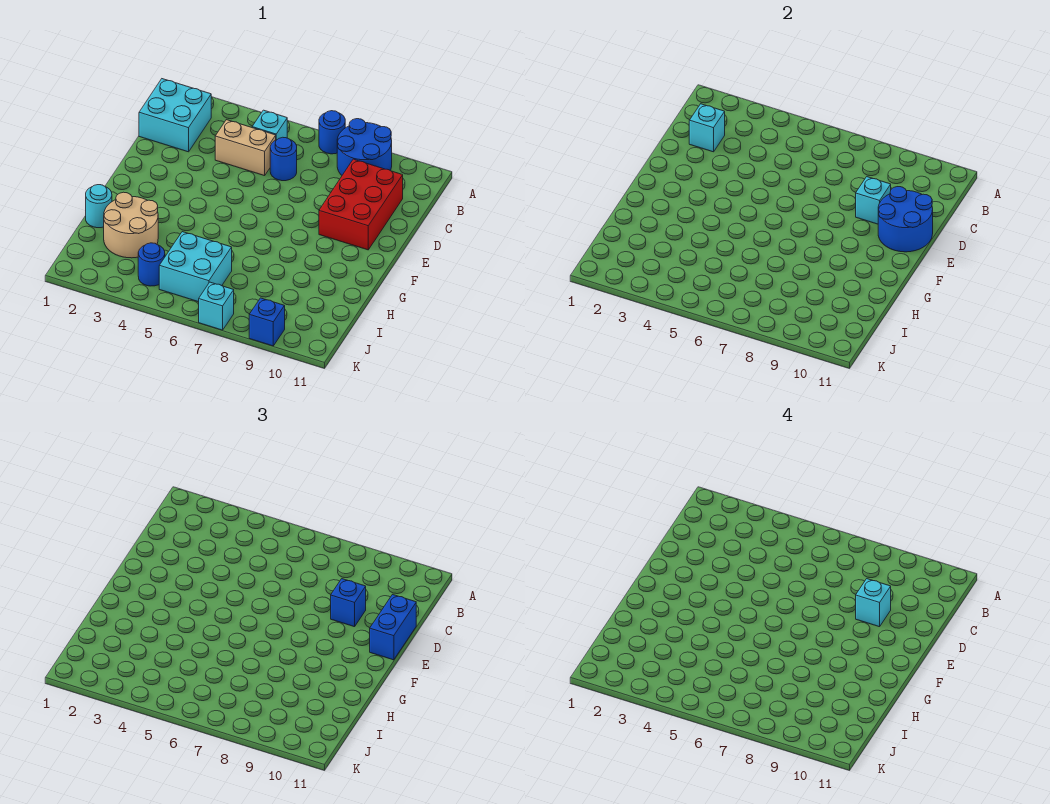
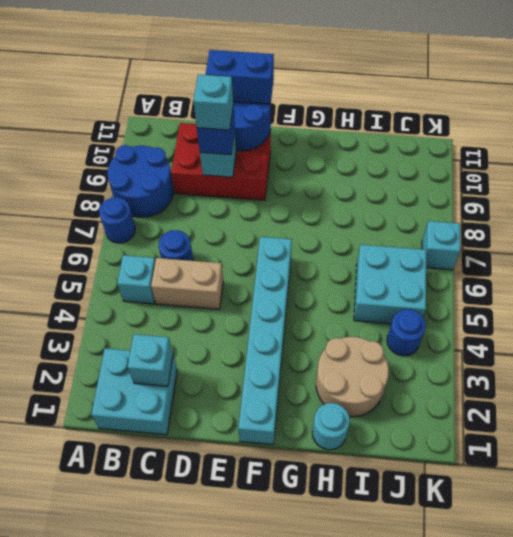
tan brick C4:C5 level 1 -> tan brick C5:D5 level 1
none -> cyan brick F1:F6 level 1
blue brick K9 level 1 -> none

